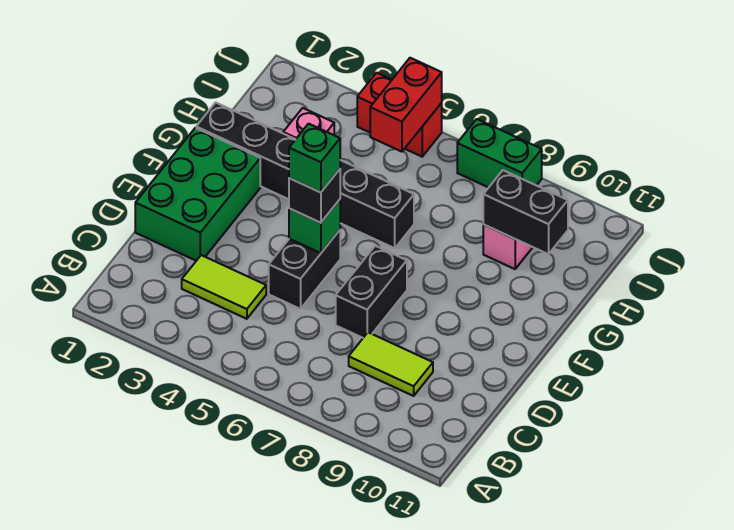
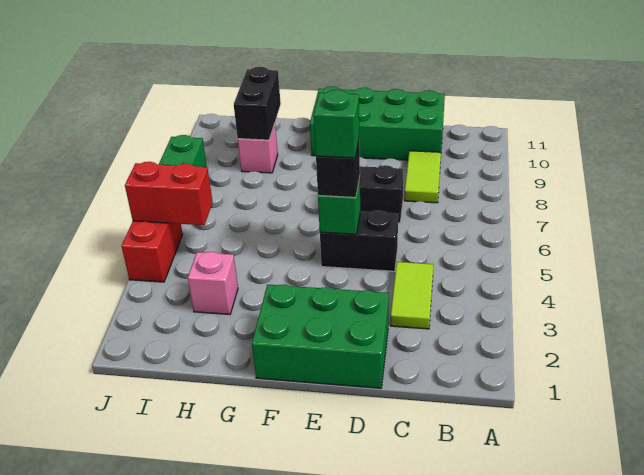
none -> green brick C10:F11 level 1
black brick G1:G6 level 1 -> none

